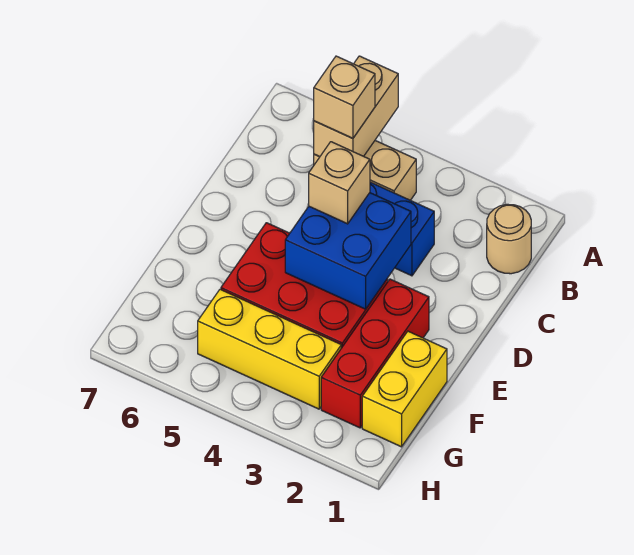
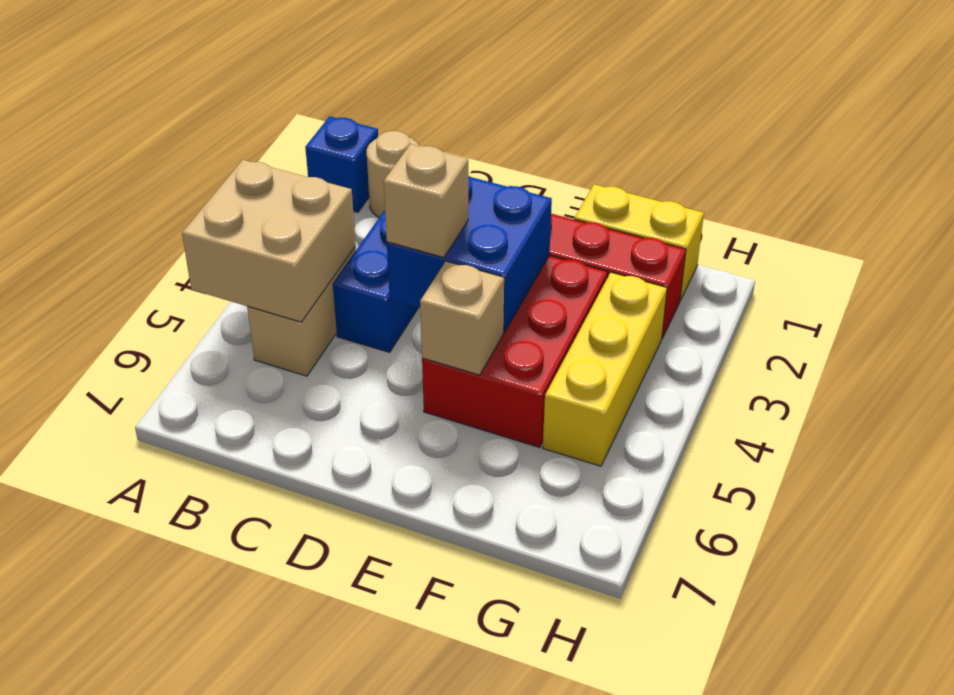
none -> blue brick A1 level 1
tan brick A5:B5 level 2 -> tan brick A4:B5 level 2
tan brick B5 level 3 -> tan brick E5 level 2

